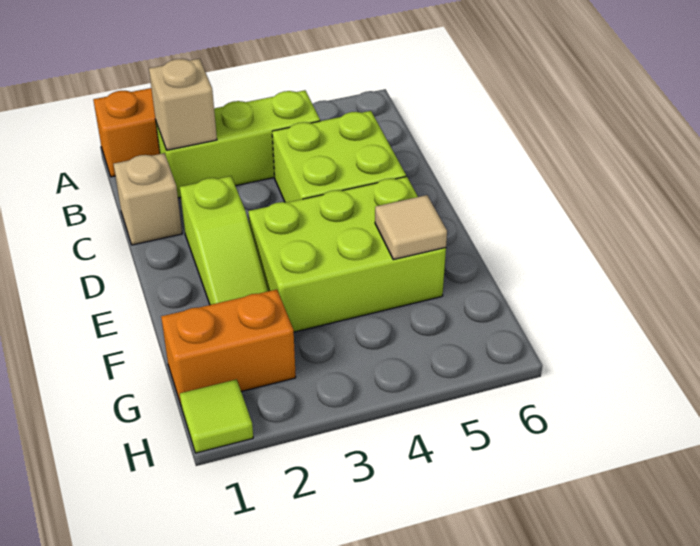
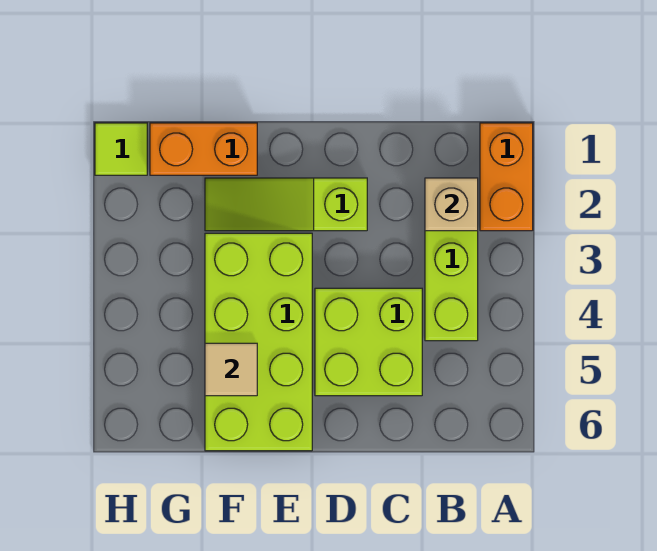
tan brick C1 level 1 -> none
lime brick E3:F5 level 1 -> lime brick E3:F6 level 1
orange brick G1:G2 level 1 -> orange brick F1:G1 level 1

